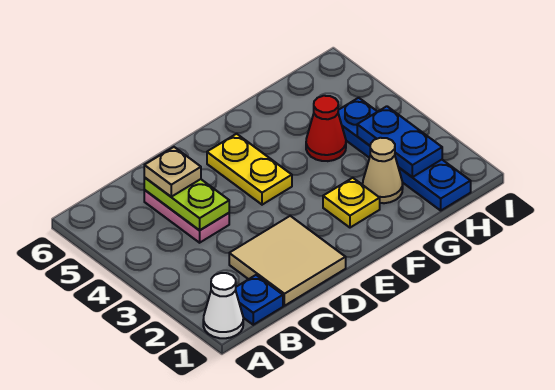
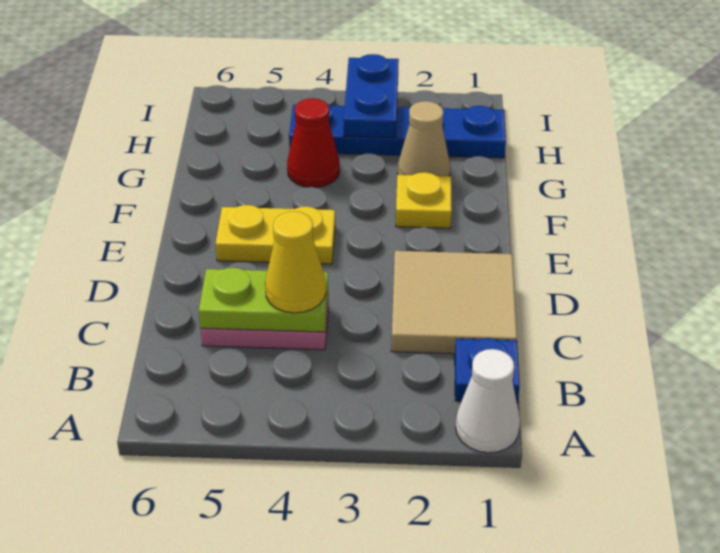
none -> yellow cone C4 level 3
tan plate C5 level 3 -> none
blue plate H2:H3 level 2 -> blue plate H3:I3 level 2

